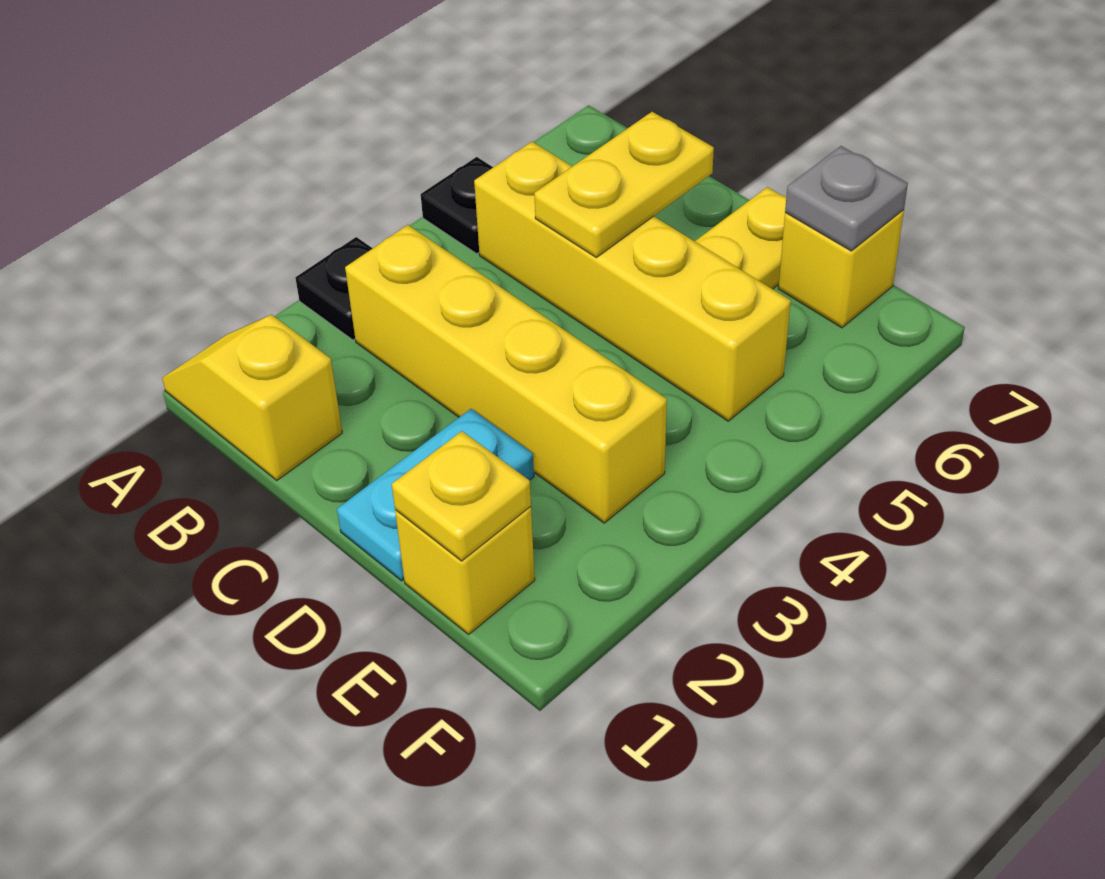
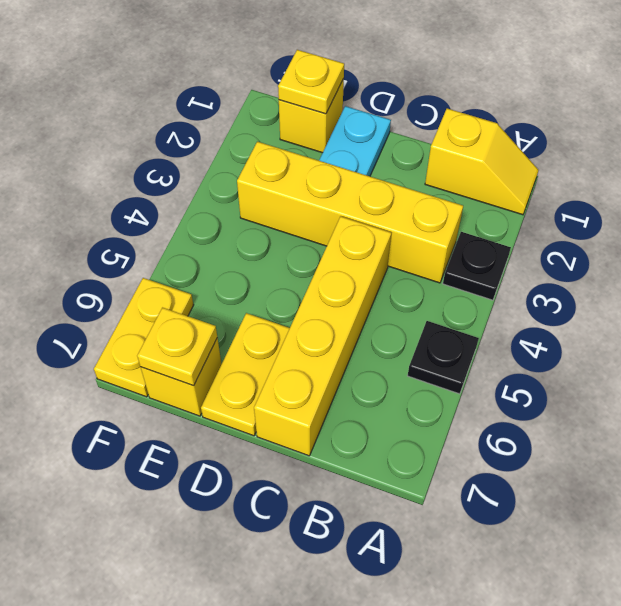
yellow brick B5:E5 level 1 -> yellow brick C4:C7 level 1
yellow plate C5:C6 level 2 -> yellow plate F6:F7 level 1
grey plate E7 level 2 -> yellow plate E7 level 2

